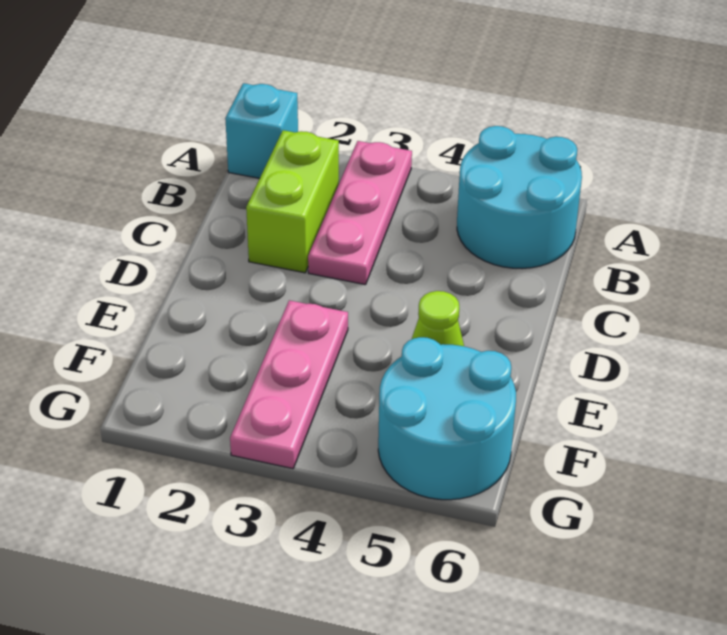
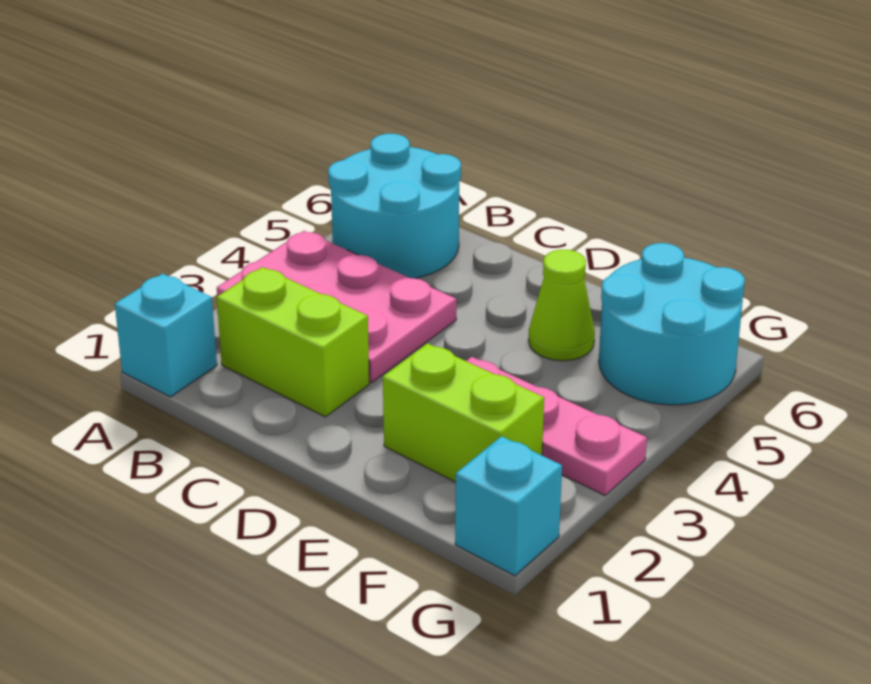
pink plate A3:C3 level 1 -> pink plate A3:C4 level 1
none -> lime brick E2:F2 level 1
none -> cyan brick G1 level 1

